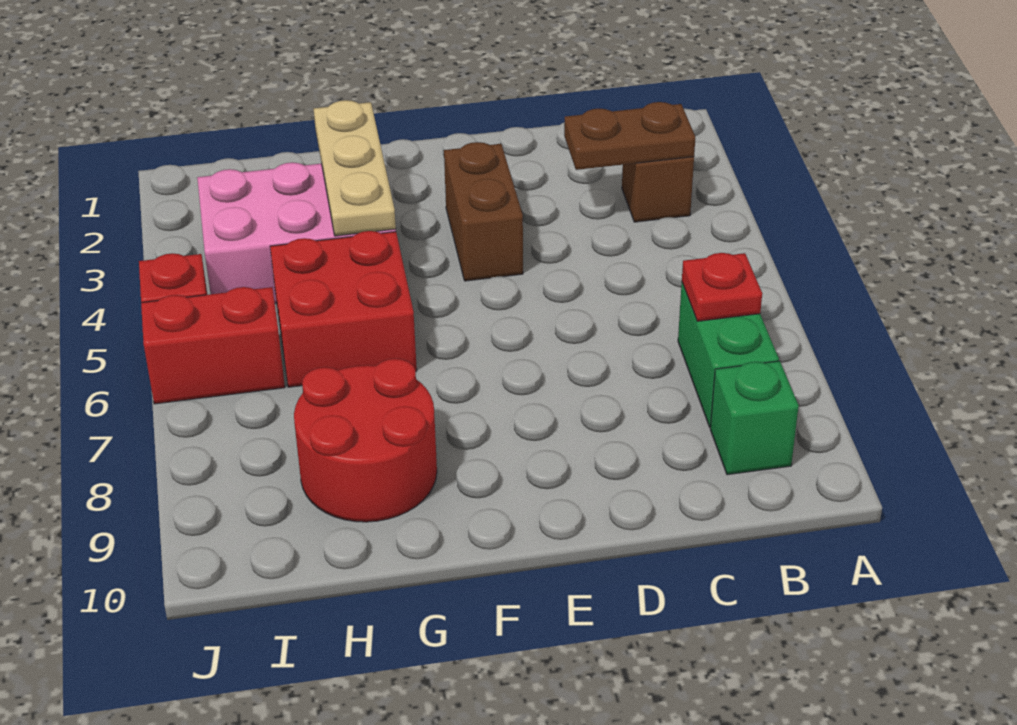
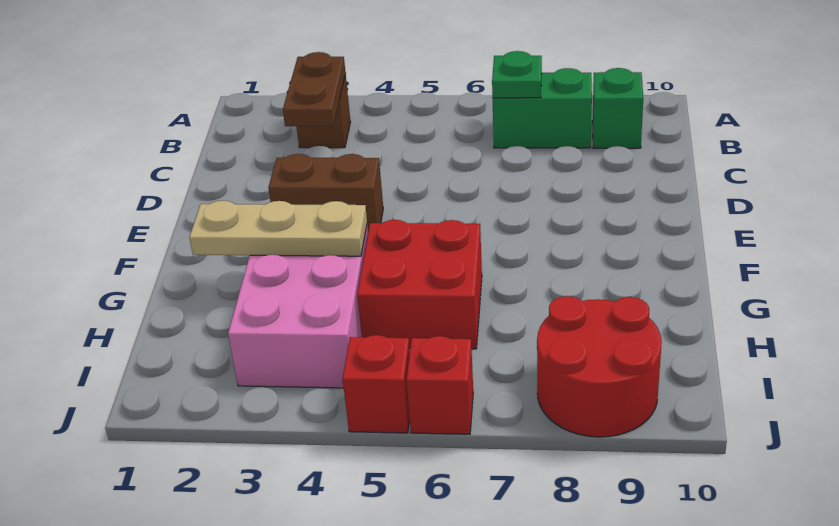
red plate B7 level 2 -> green plate B7 level 2
red round brick G8:H9 level 1 -> red round brick I8:J9 level 1
red brick I6:J6 level 1 -> red brick J6 level 1

